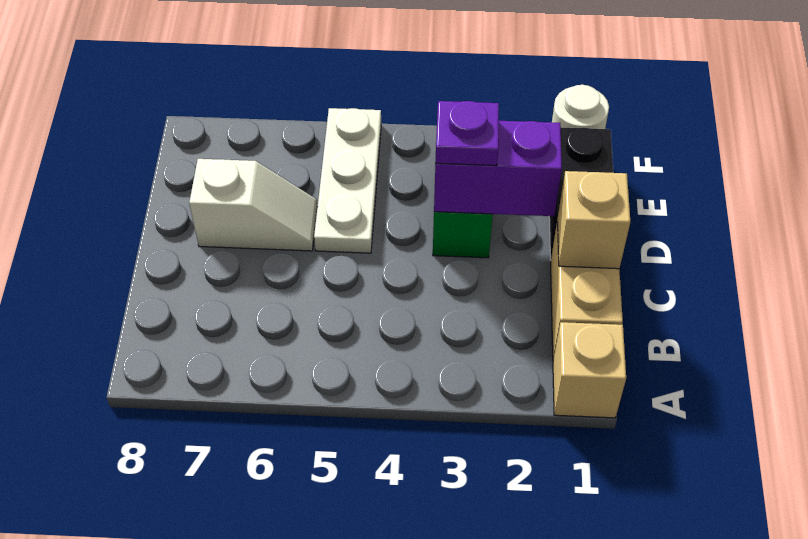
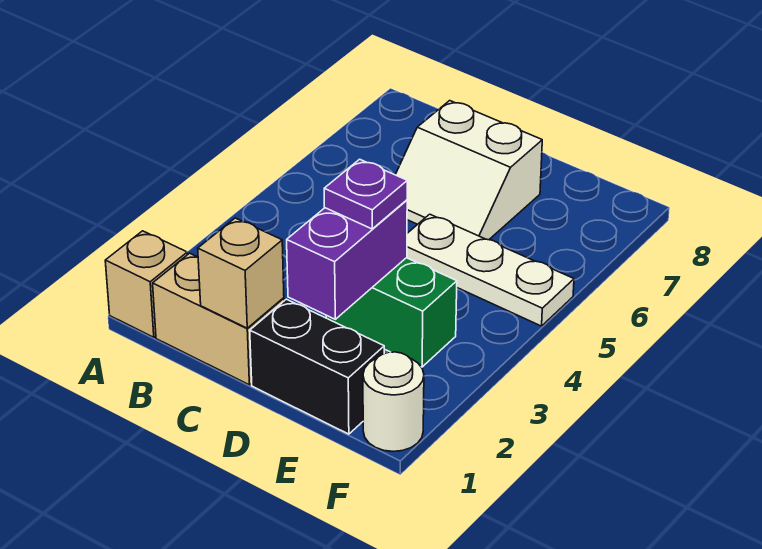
white slope D6:D7 level 1 top 7 -> white slope C6:D7 level 1 top 7

